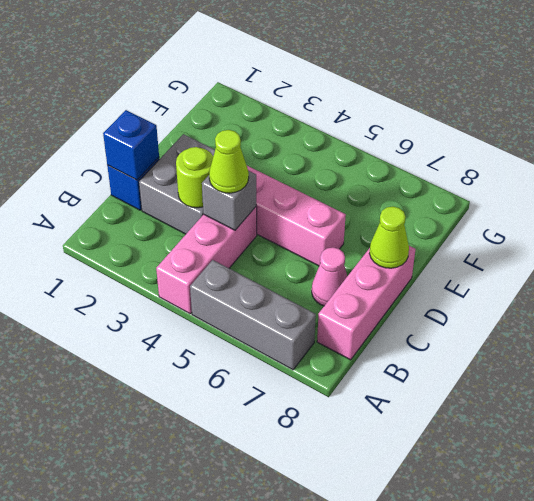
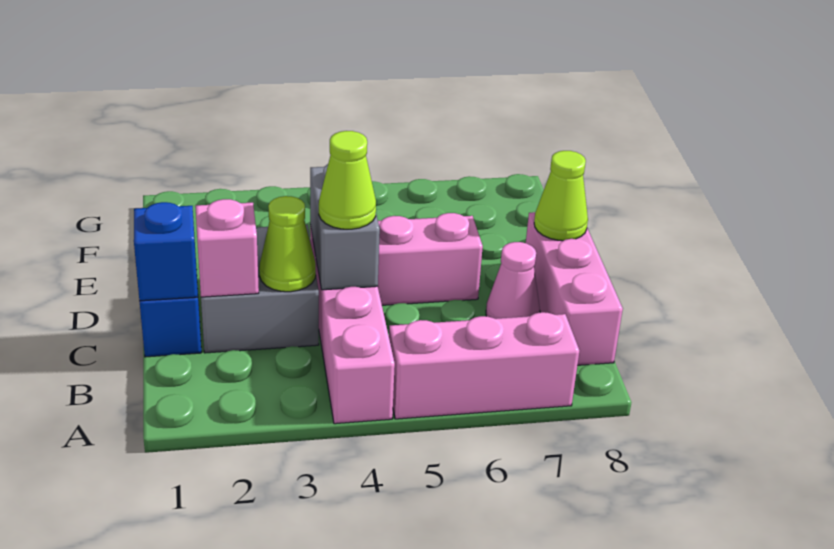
grey brick A5:A7 level 1 -> pink brick A5:A7 level 1
none -> pink brick C2 level 2
lime round brick C3 level 2 -> lime cone C3 level 2
grey brick C4 level 2 -> grey brick C4:D4 level 2

